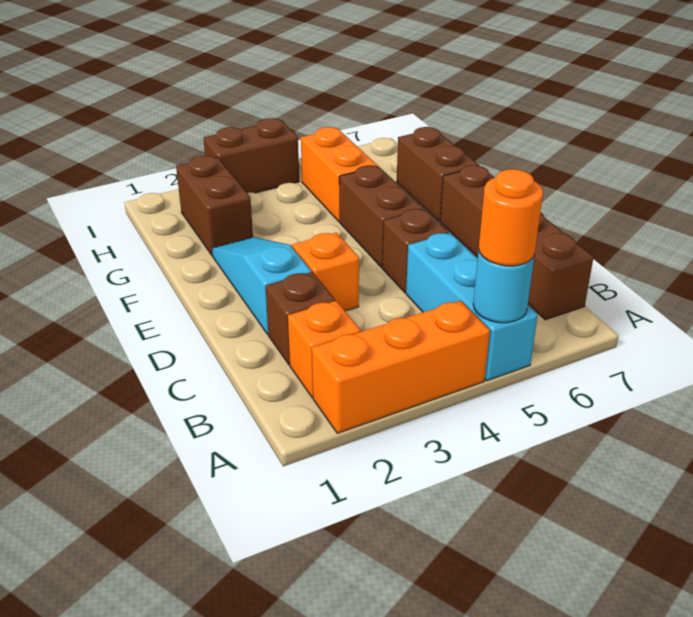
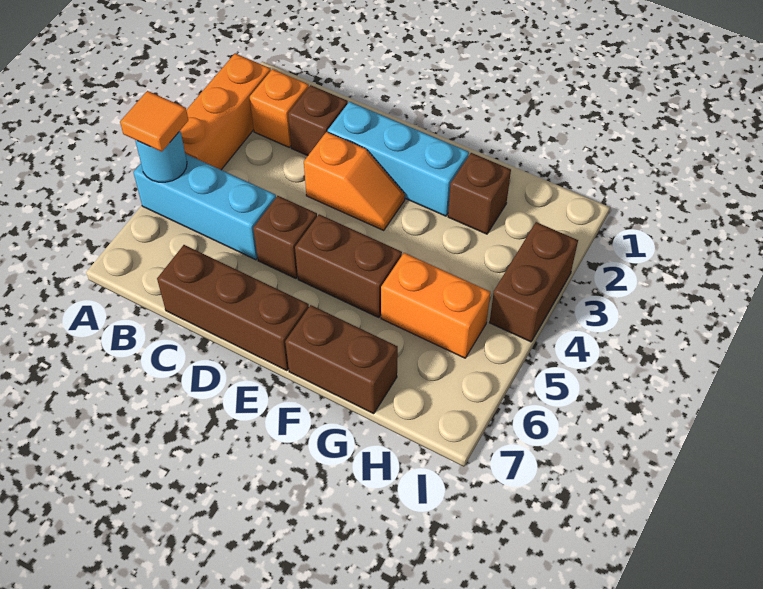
orange round brick A5 level 3 -> orange tile A5 level 3
brown brick B7:E7 level 1 -> brown brick C7:E7 level 1
cyan slope D2:F2 level 1 top D -> cyan brick D2:F2 level 1
brown brick G2:H2 level 1 -> brown brick G2 level 1

